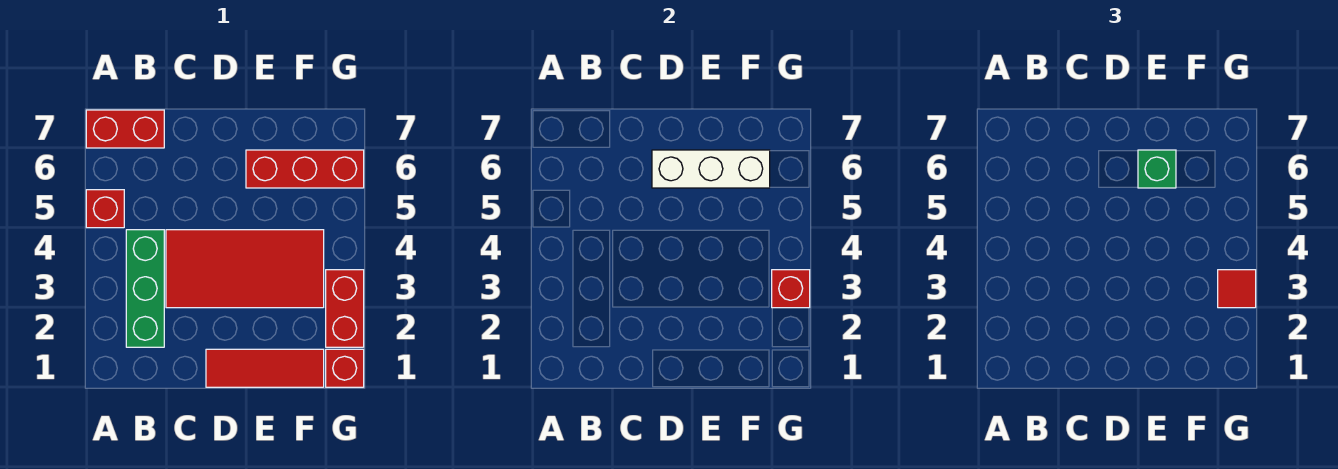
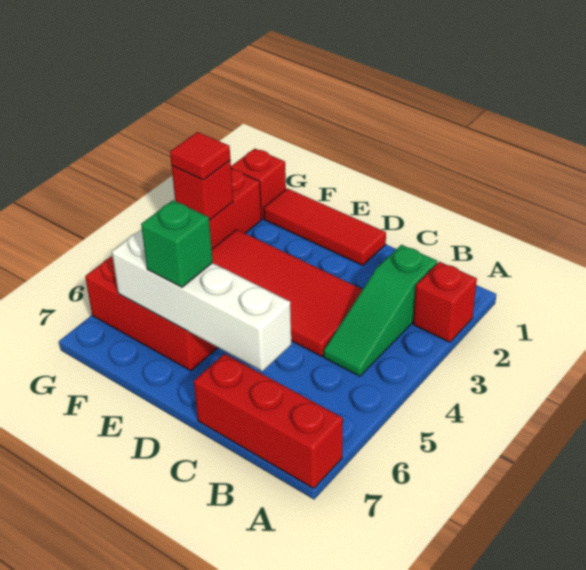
red brick A5 level 1 -> red brick A2 level 1
red brick A7:B7 level 1 -> red brick A7:C7 level 1
green brick B2:B4 level 1 -> green slope B2:B4 level 1 top 2
white brick D6:F6 level 2 -> white brick C6:F6 level 2

